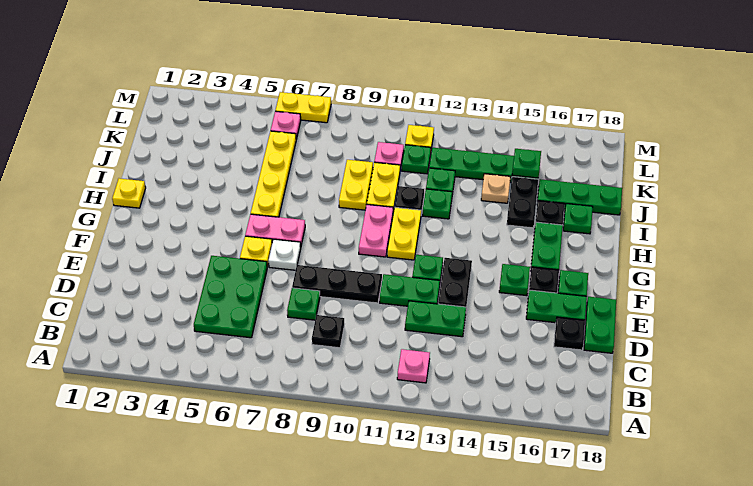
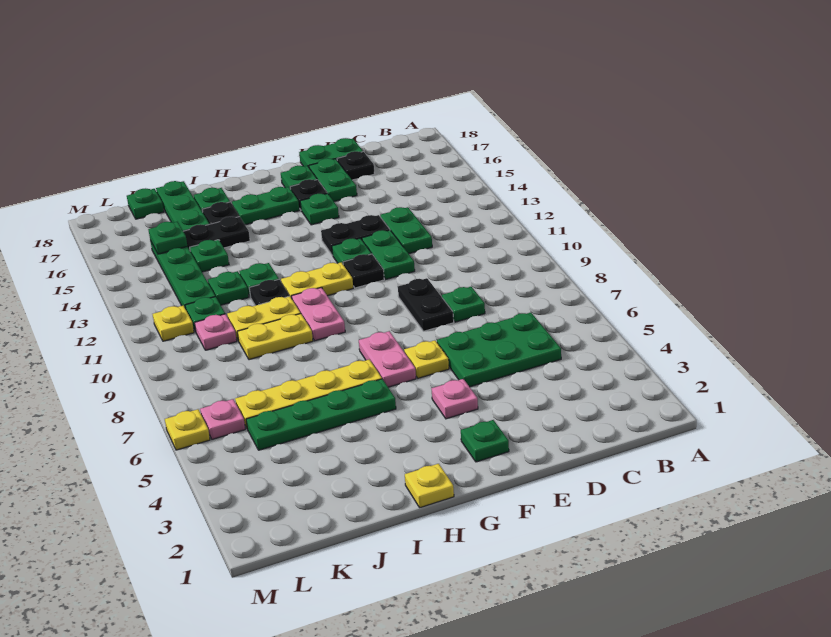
pink plate B12 level 1 -> pink plate F4 level 1
black plate C9 level 1 -> black plate F11 level 1
black plate E8:E10 level 1 -> black plate E8:E9 level 1
none -> green plate F2 level 1
white plate F7 level 1 -> none
pink plate G10:H10 level 1 -> pink plate H9:H10 level 1
none -> green plate H5:K5 level 1
tan plate J14 level 1 -> green plate J14 level 1
none -> green plate K18 level 1
yellow plate M6:M7 level 1 -> yellow plate M6 level 1

